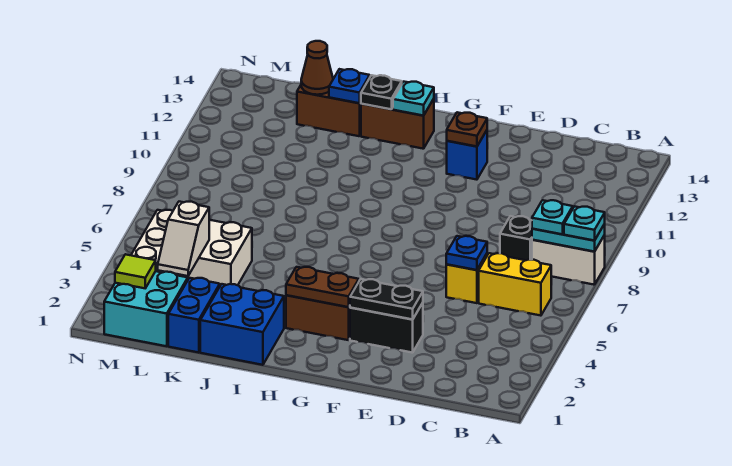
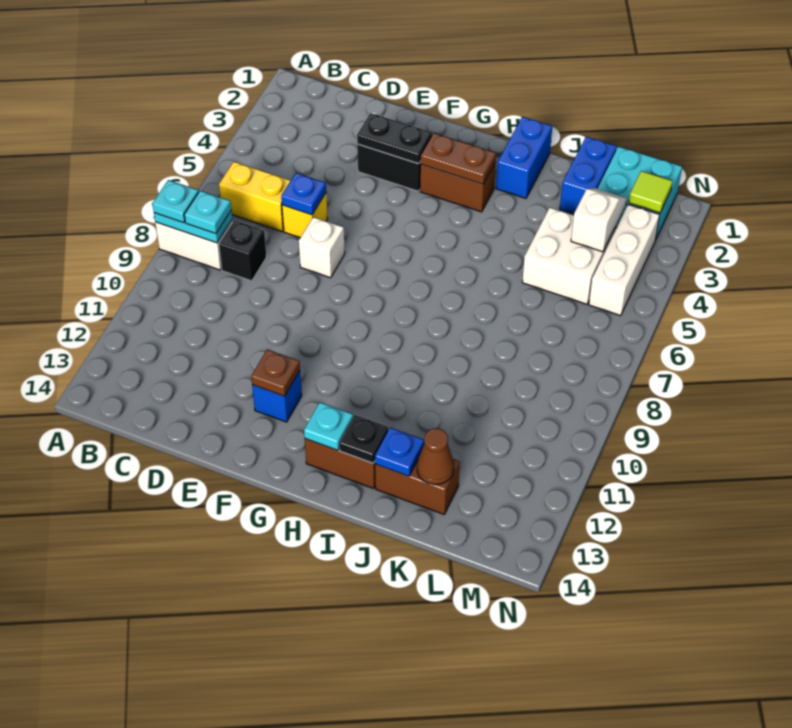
none -> white brick E7 level 1
blue brick I1:J2 level 1 -> blue brick I1:I2 level 1

